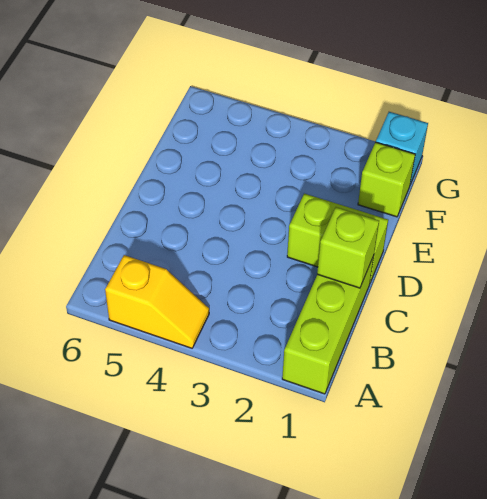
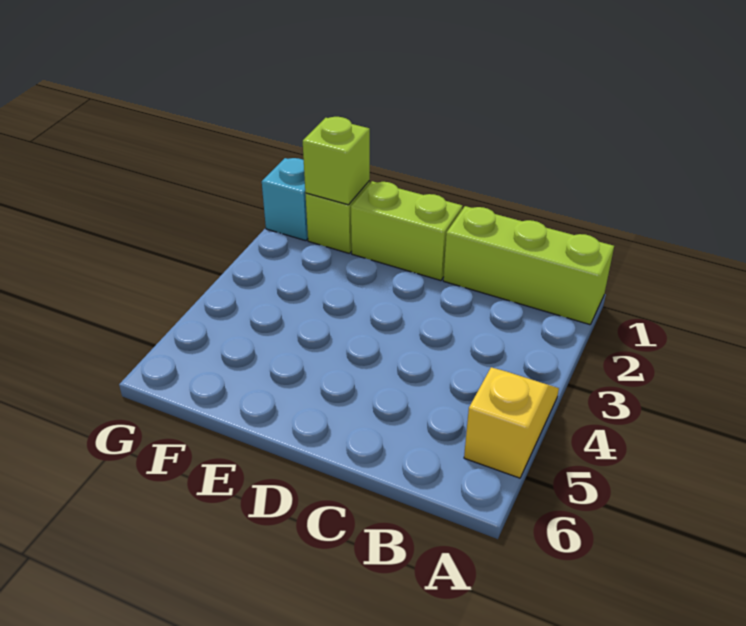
lime brick C1 level 2 -> lime brick F1 level 2
lime brick D1:D2 level 1 -> lime brick D1:E1 level 1

